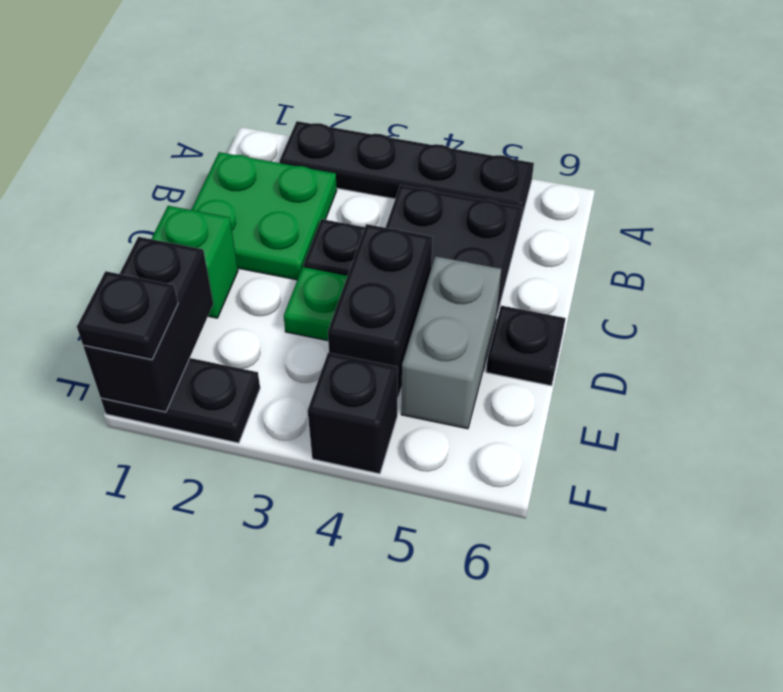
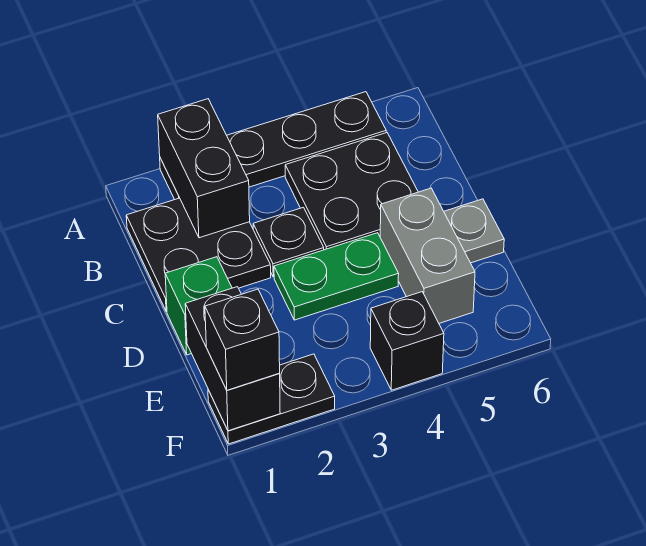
green plate B1:C2 level 1 -> black plate B1:C2 level 1
black brick D4:E4 level 2 -> black brick A2:B2 level 2
black plate D6 level 1 -> grey plate D6 level 1
black plate F1 level 3 -> black brick F1 level 3

